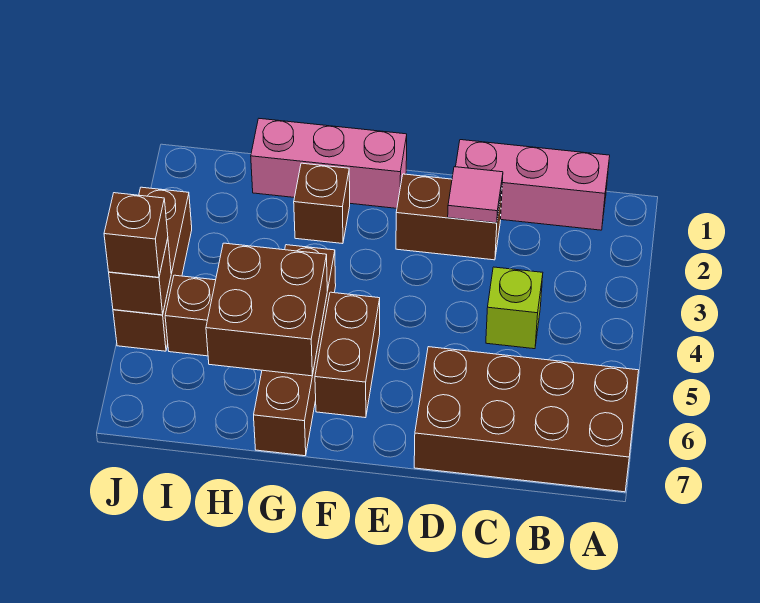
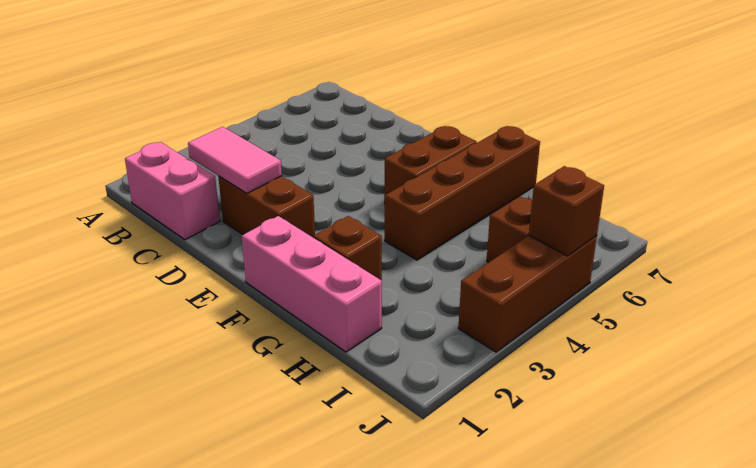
brown brick A6:D7 level 1 -> none
pink brick B1:D1 level 1 -> pink brick B1:C1 level 1
lime brick C4 level 1 -> none
pink tile D2 level 2 -> pink tile C2:D2 level 2
brown brick G5:H6 level 2 -> none
brown brick J5 level 3 -> none

